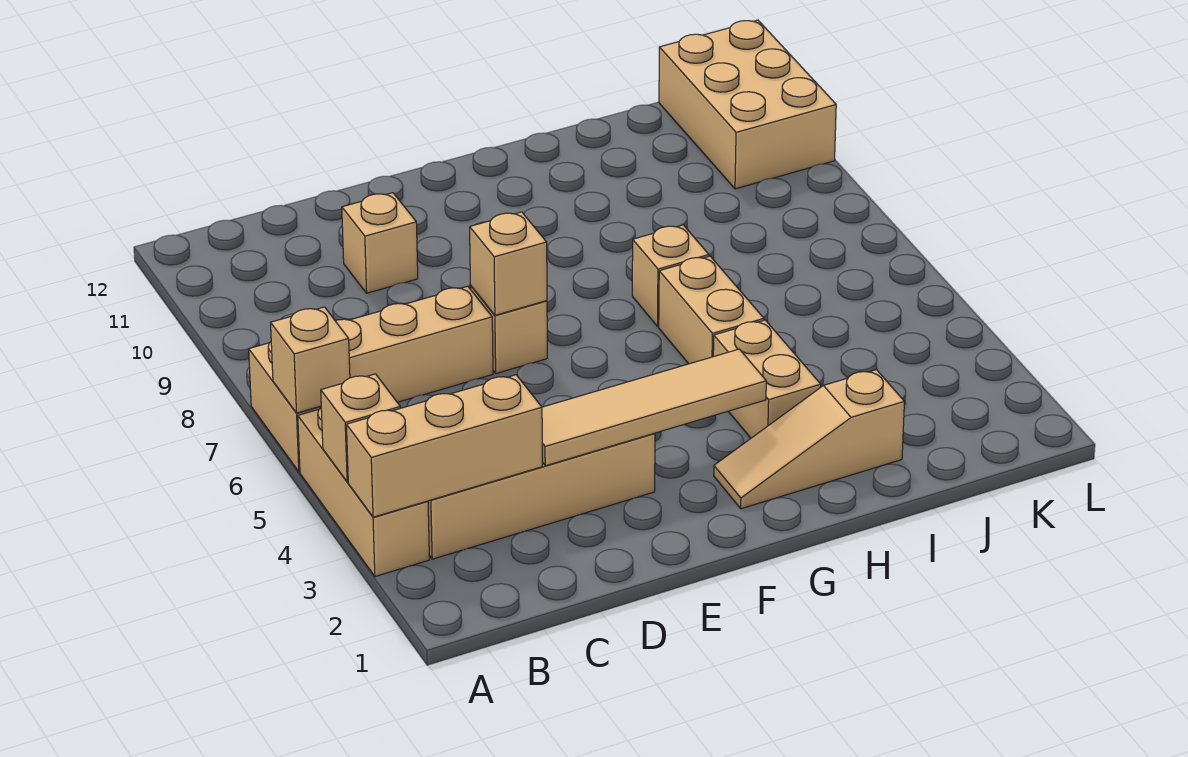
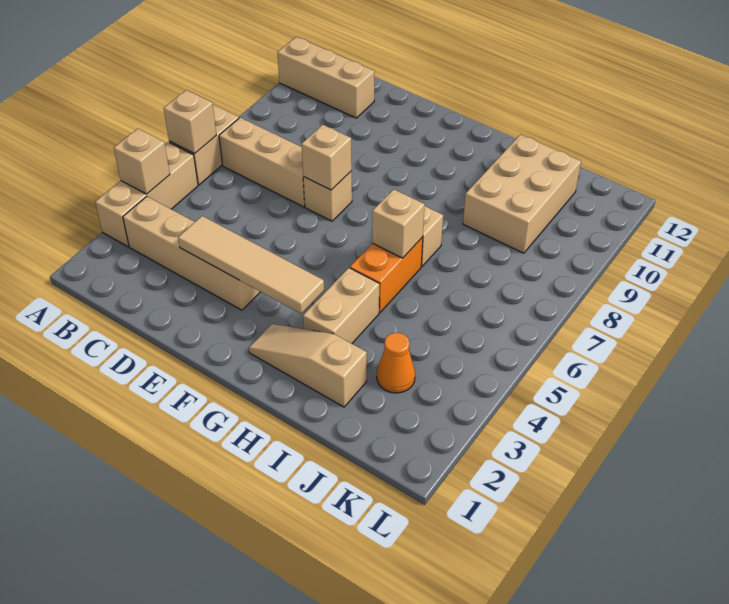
tan brick A3:C3 level 2 -> tan brick A11:C11 level 1
tan brick D10 level 1 -> tan brick H6 level 2
tan brick H5:H6 level 1 -> orange brick H5:H6 level 1
none -> orange cone J3 level 1
tan brick K10:L12 level 1 -> tan brick I9:J11 level 1

